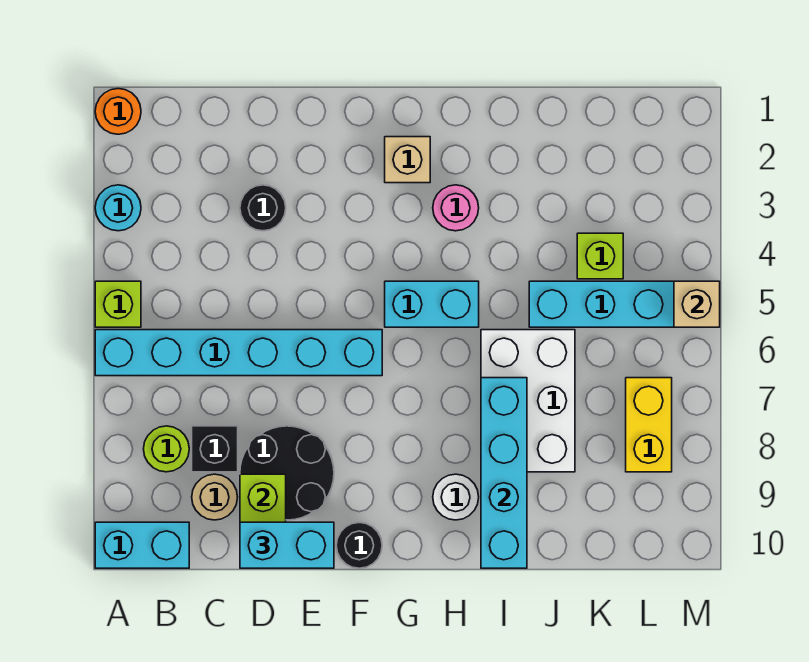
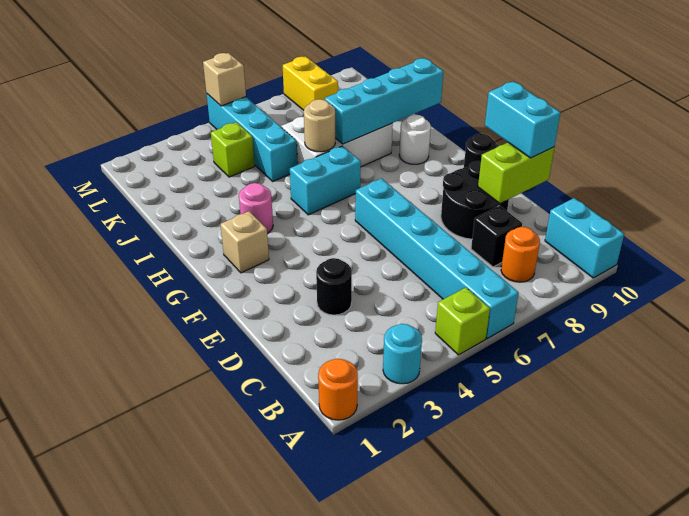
lime round brick B8 level 1 -> orange round brick B8 level 1
tan round brick C9 level 1 -> tan round brick I6 level 2
cyan brick G5:H5 level 1 -> cyan brick H5:H6 level 1
yellow brick L7:L8 level 1 -> yellow brick L8:M8 level 1

